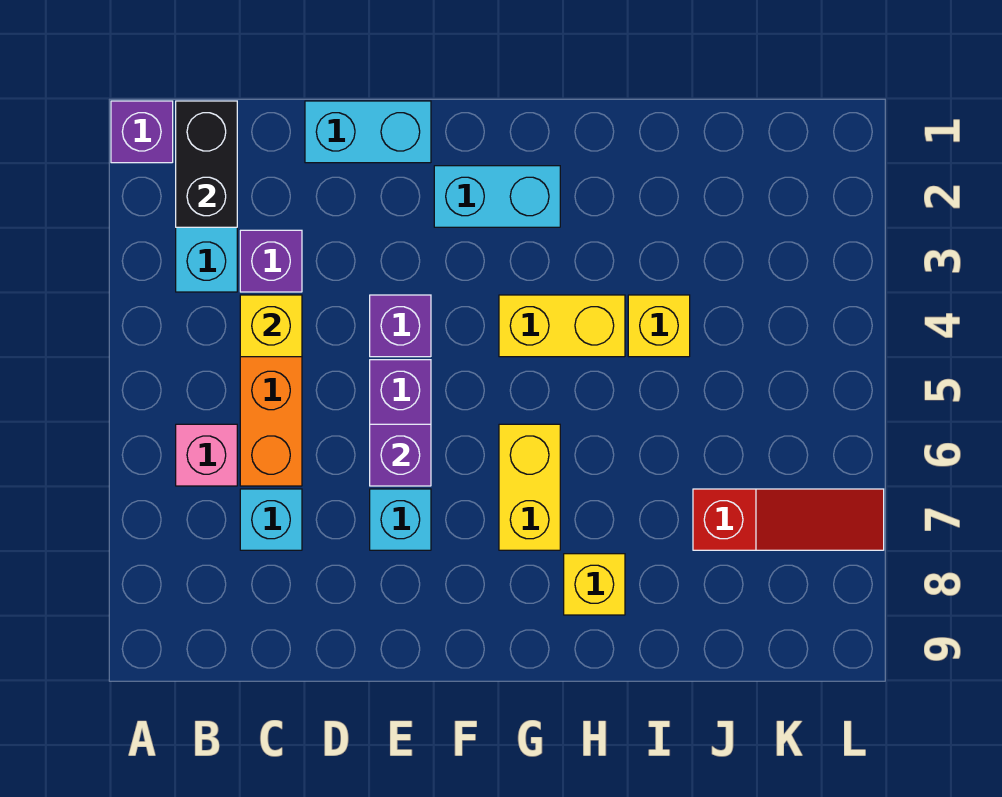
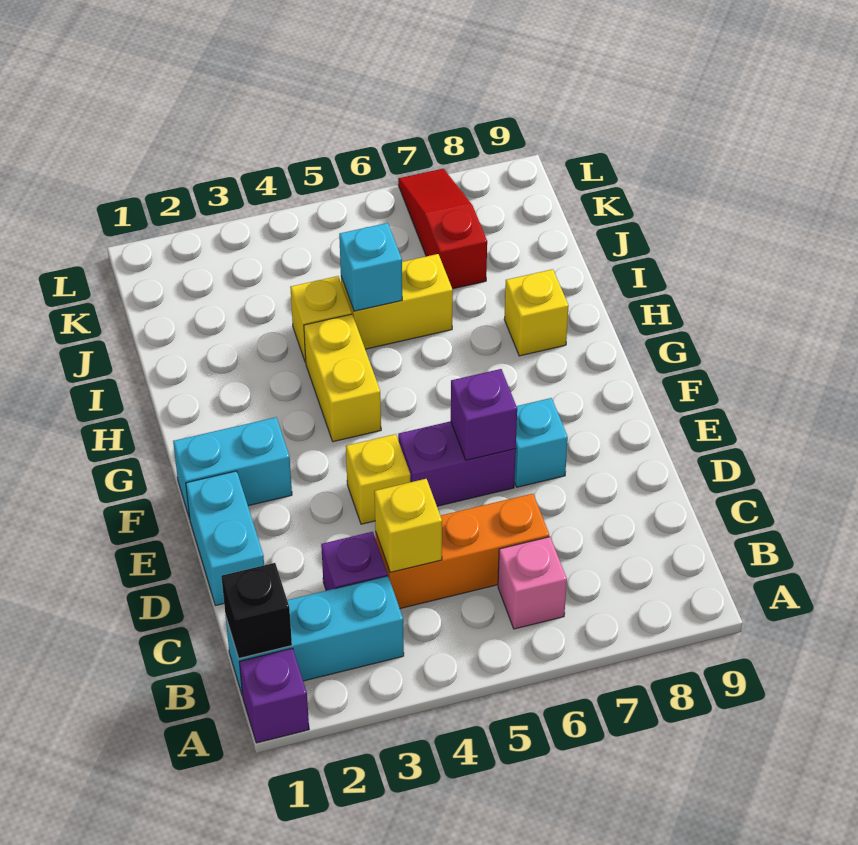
black brick B1:B2 level 2 -> black brick B1 level 2
cyan brick C7 level 1 -> cyan brick I5 level 2
purple brick E4 level 1 -> yellow brick E4 level 1
cyan brick F2:G2 level 1 -> cyan brick F1:F2 level 1
yellow brick G6:G7 level 1 -> yellow brick I5:I6 level 1

